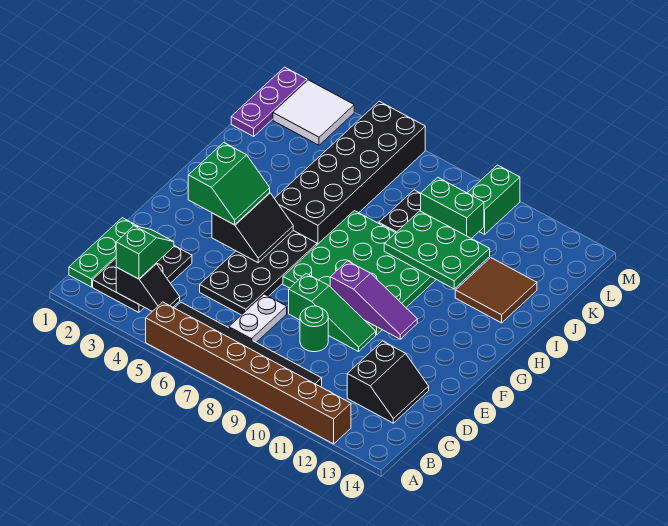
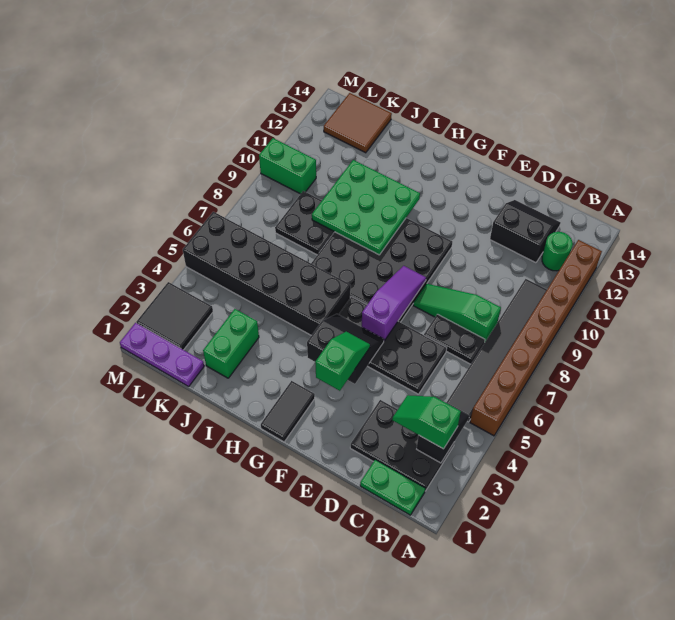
green plate B1:D1 level 1 -> green plate B1:C1 level 1
white plate C7:D7 level 1 -> black plate C7:D7 level 1
green round brick D9 level 1 -> green round brick B12 level 1
green slope E8:E10 level 1 top 8 -> green slope C8:E8 level 1 top C
green slope F3:G4 level 3 top 3 -> green slope F3:F4 level 3 top 3
green plate F7:I10 level 1 -> black plate F7:I10 level 1
purple slope F9:F11 level 2 top 9 -> purple slope F6:F8 level 2 top 6
none -> black tile G1:G2 level 1
green plate I9:J11 level 2 -> green plate H9:J11 level 2
brown tile I12:J13 level 1 -> brown tile K13:L14 level 1
green brick K9:K10 level 2 -> green brick J2:J3 level 1
white tile L2:M3 level 1 -> black tile L2:M3 level 1

